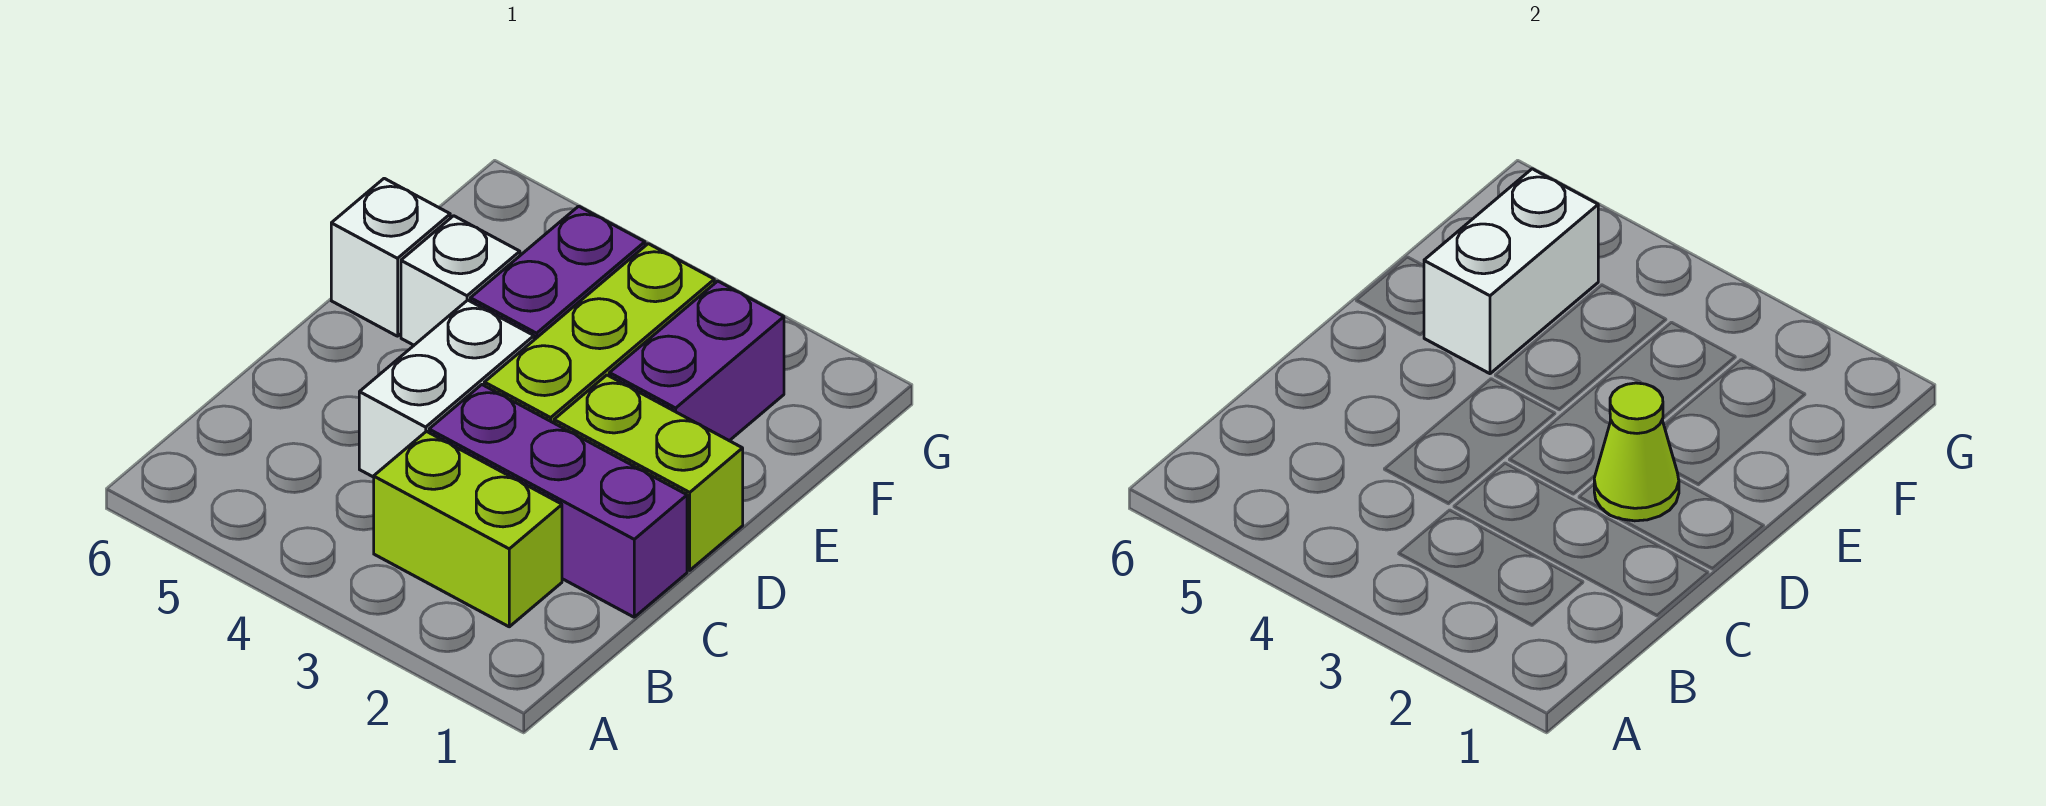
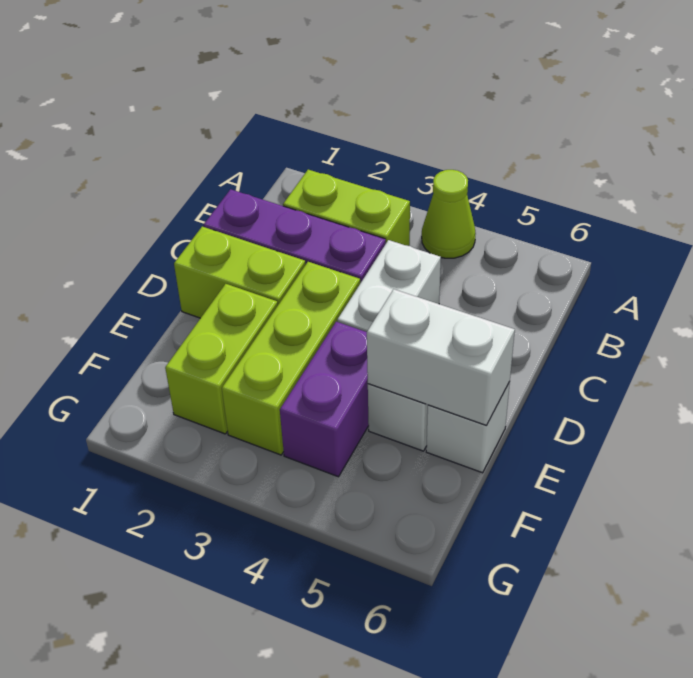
lime cone D2 level 2 -> lime cone A4 level 1
purple brick E2:F2 level 1 -> lime brick E2:F2 level 1
white brick E5:F5 level 2 -> white brick E5:E6 level 2

